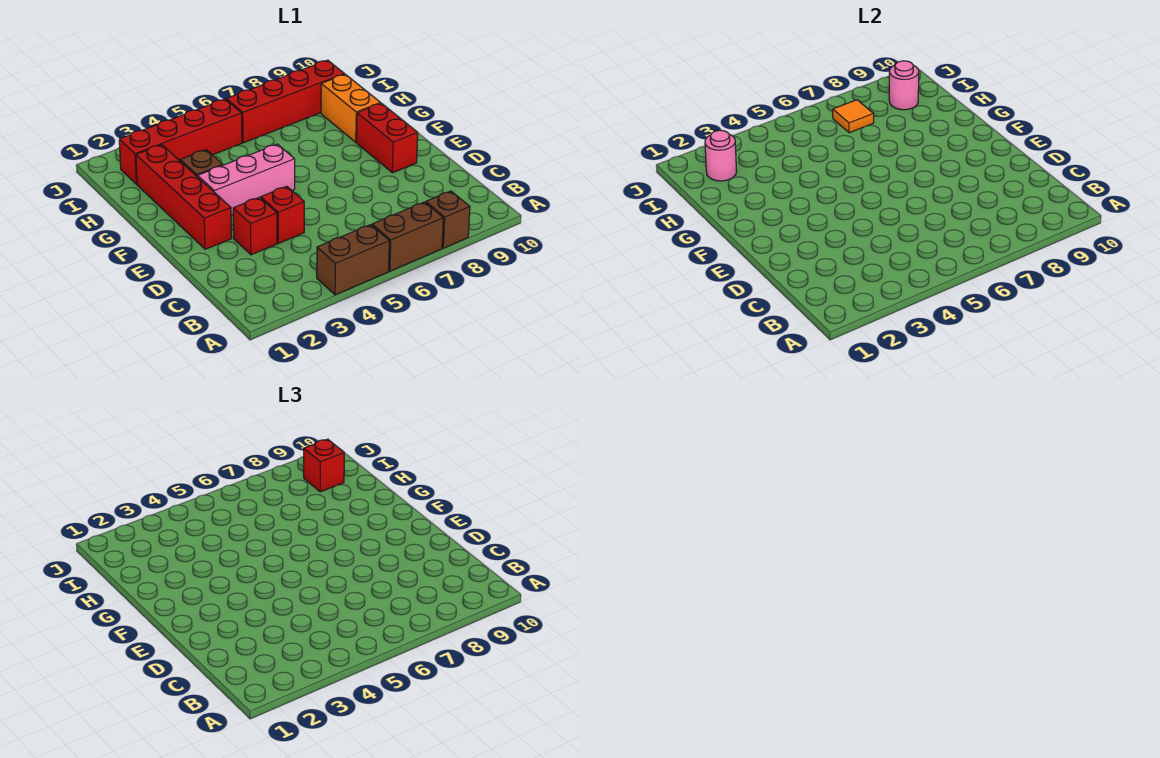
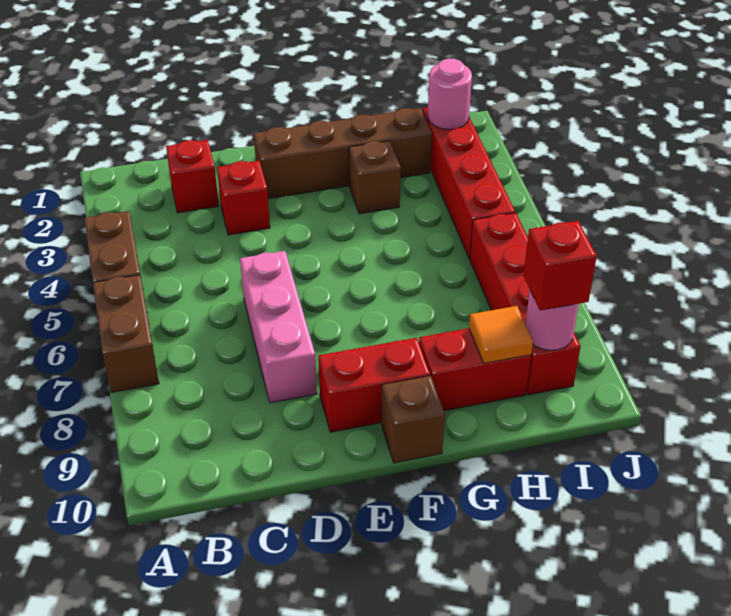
brown brick A8 level 1 -> brown brick F10 level 1
red brick D4 level 1 -> red brick C2 level 1
red brick E2:H2 level 1 -> brown brick E2:H2 level 1
pink brick F3:F5 level 1 -> pink brick D6:D8 level 1
orange brick G9:H9 level 1 -> red brick G9:H9 level 1
orange tile I7 level 2 -> orange tile H9 level 2

